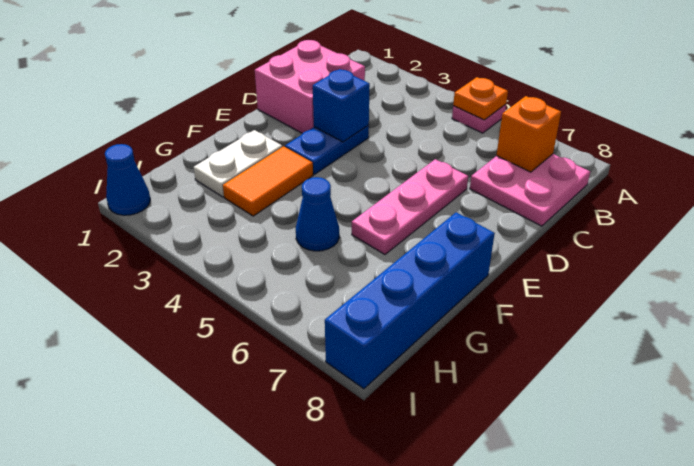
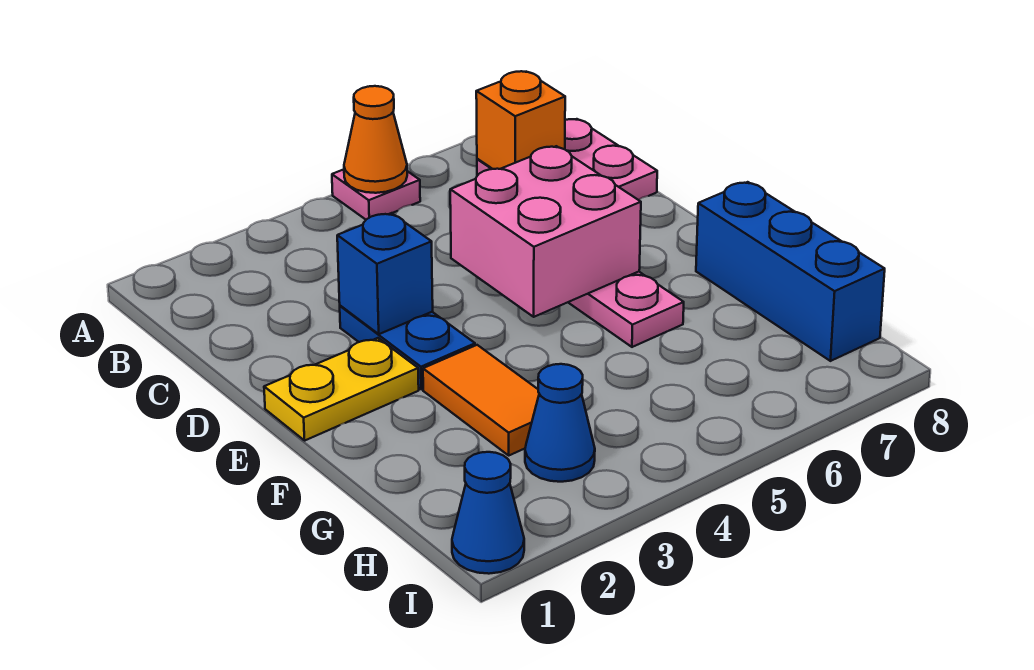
orange plate A5 level 2 -> orange cone A5 level 2
pink brick C1:D2 level 1 -> pink brick D5:E6 level 2
none -> yellow plate E1:E2 level 1
white plate F2:G2 level 1 -> none
blue brick F8:I8 level 1 -> blue brick F8:H8 level 1
blue cone G5 level 1 -> blue cone H3 level 1

